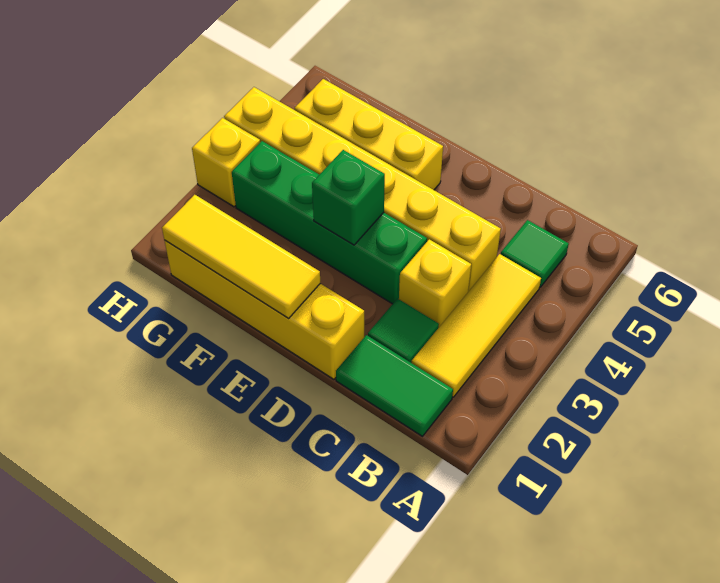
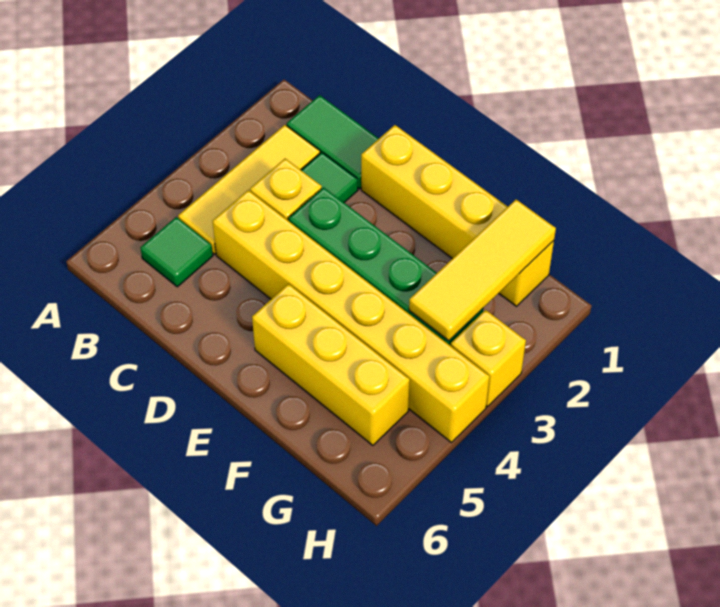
yellow tile E1:G1 level 2 -> yellow tile G1:G3 level 2
green brick E3 level 2 -> none

